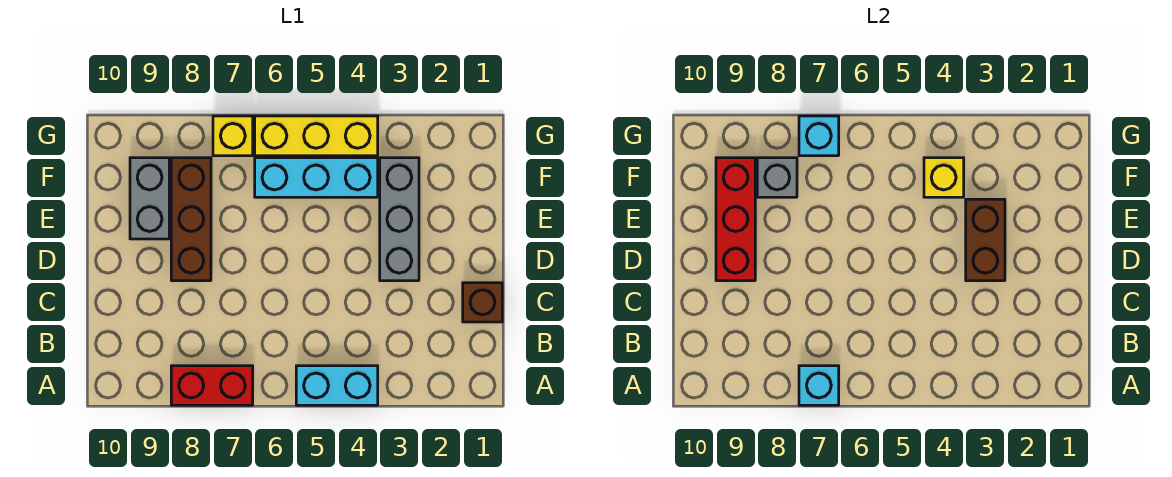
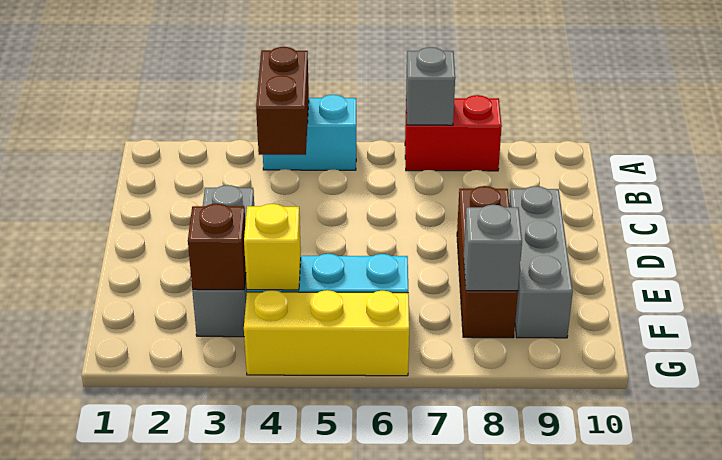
cyan brick A7 level 2 -> grey brick A7 level 2
brown brick C1 level 1 -> brown brick F3 level 2
brown brick D3:E3 level 2 -> brown brick A4:B4 level 2
red brick D9:F9 level 2 -> none
grey brick E9:F9 level 1 -> grey brick D9:F9 level 1
yellow brick G7 level 1 -> none
cyan brick G7 level 2 -> none

